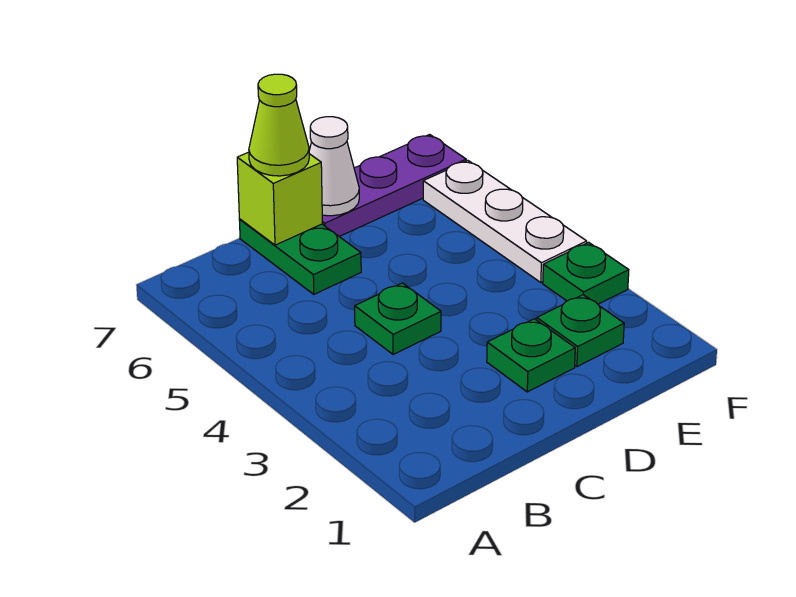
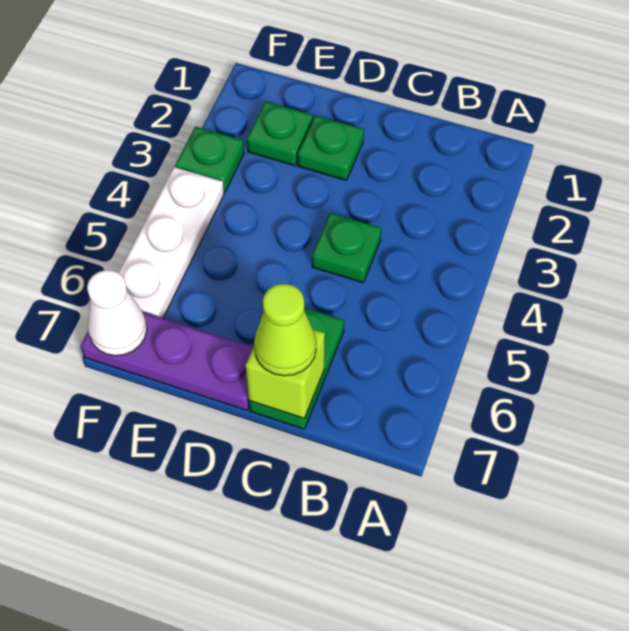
white cone D7 level 2 -> white cone F7 level 2

